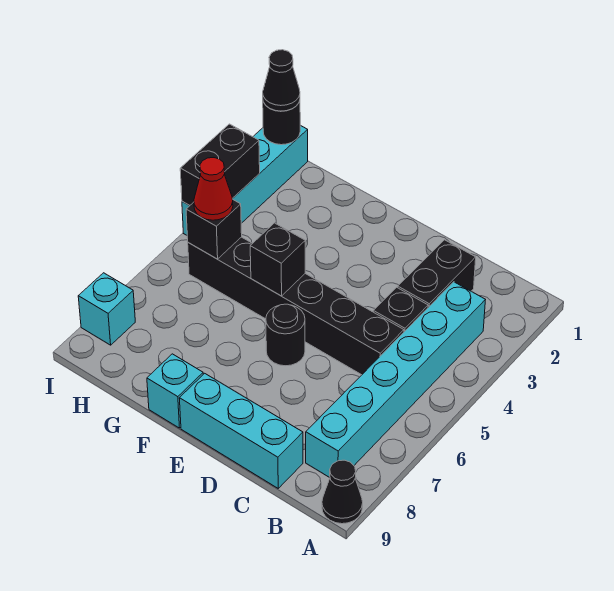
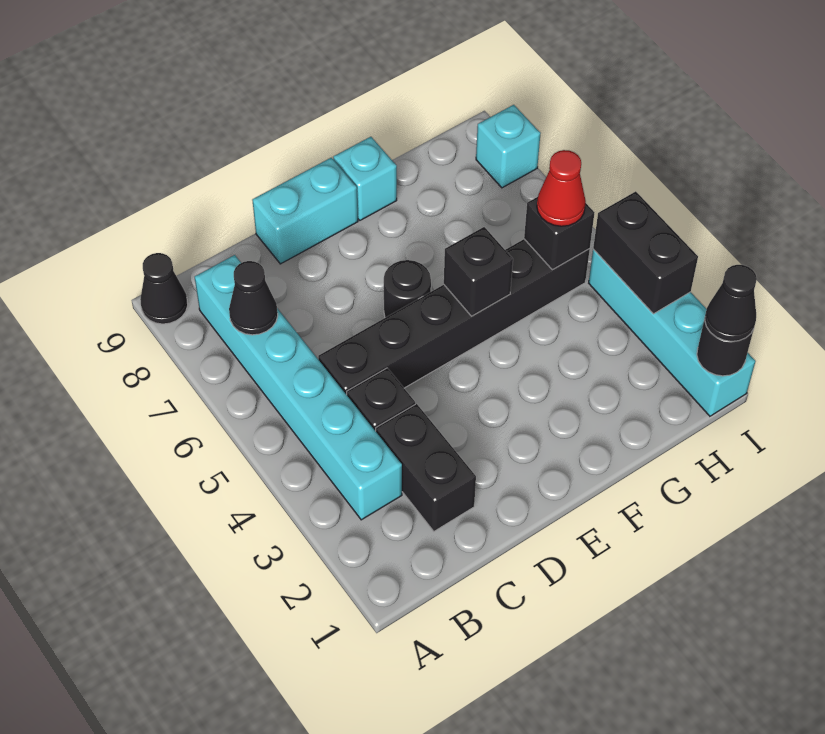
none -> black cone B7 level 2
cyan brick C9:E9 level 1 -> cyan brick D9:E9 level 1

